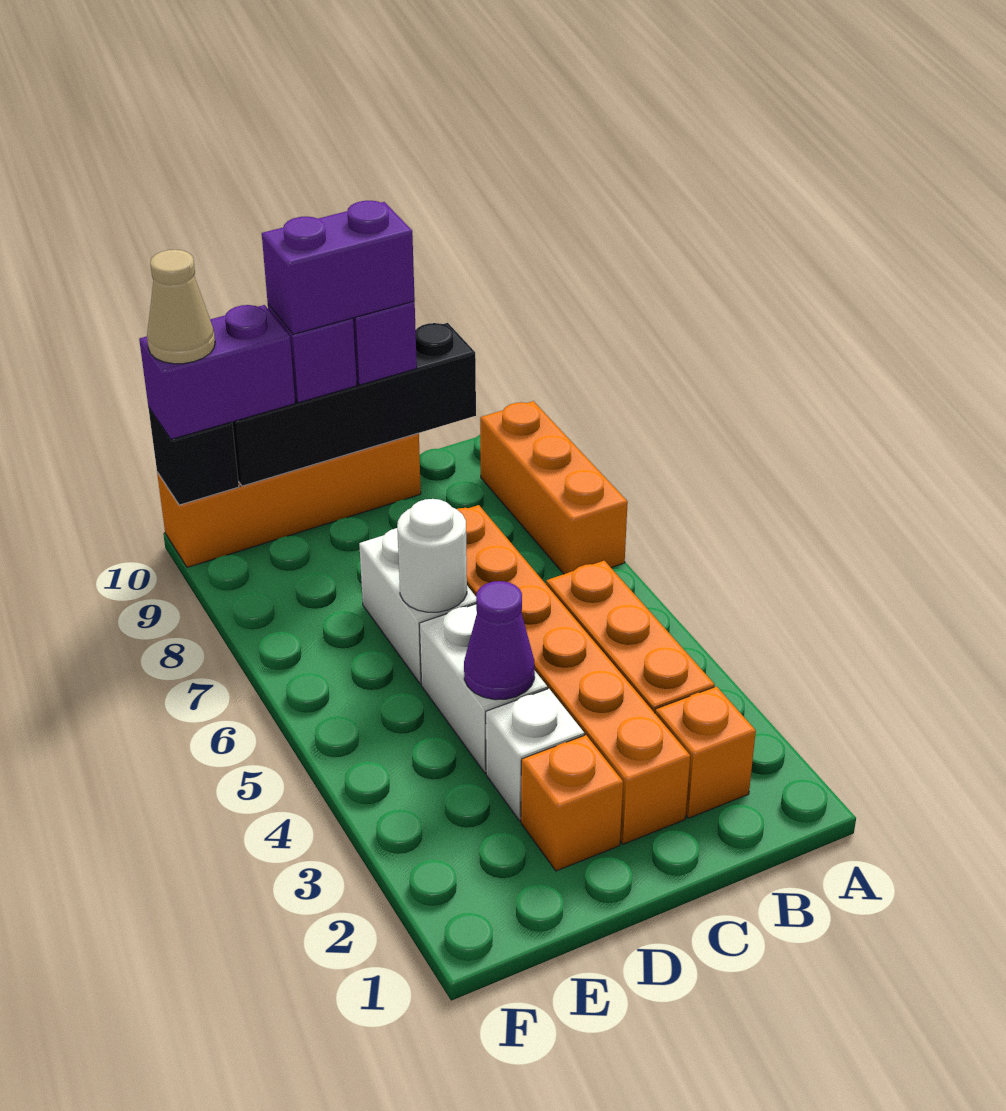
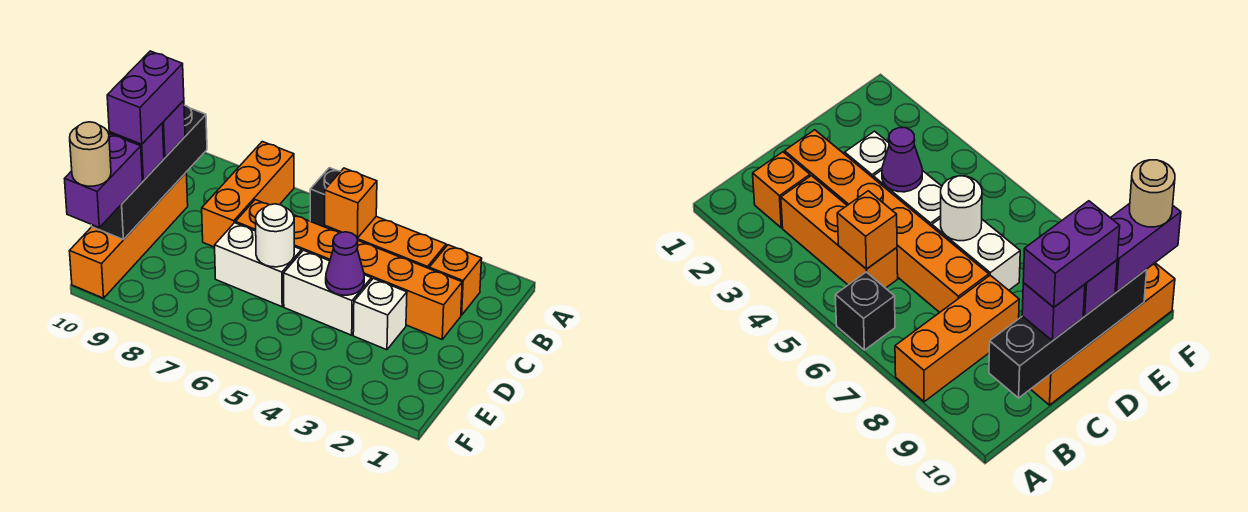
orange brick A7:A9 level 1 -> orange brick A8:C8 level 1
orange brick D2 level 1 -> orange brick B5 level 2
black brick F10 level 2 -> black brick A6 level 1
tan cone F10 level 4 -> tan round brick F10 level 4

